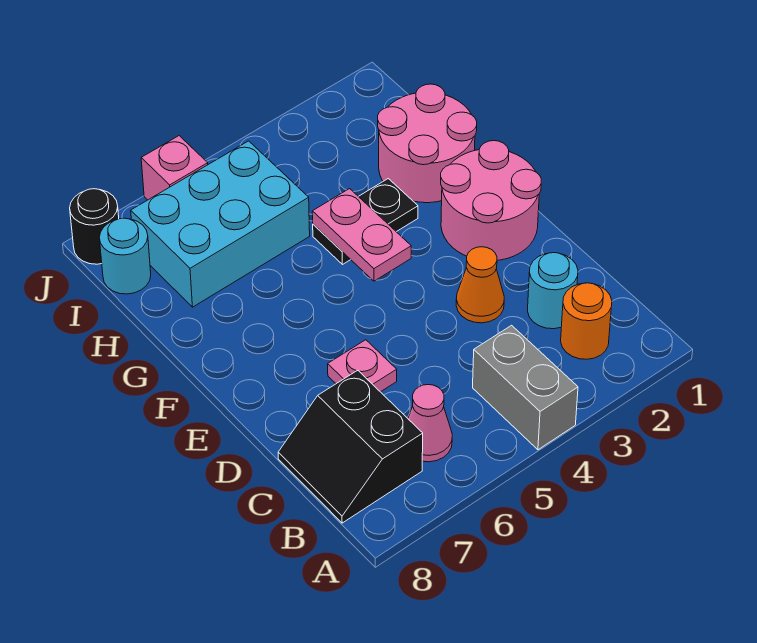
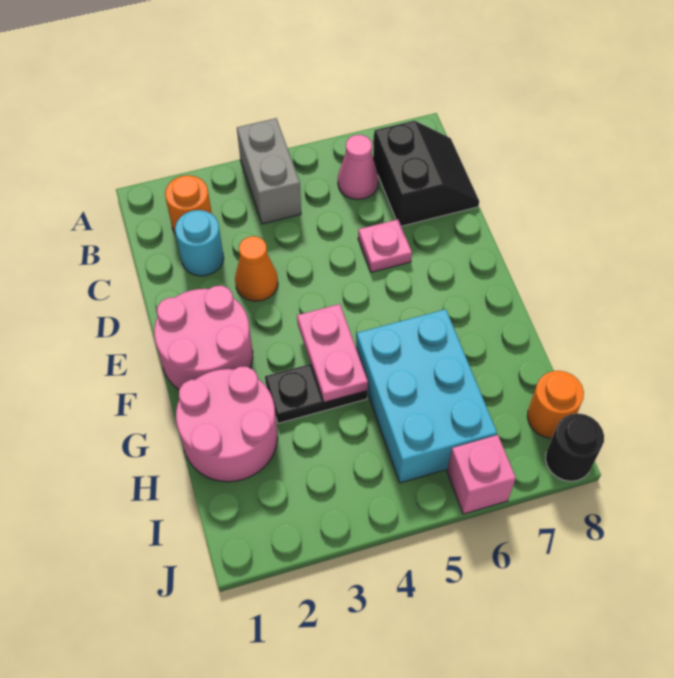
cyan brick H5:I7 level 1 -> cyan brick G5:I6 level 1
cyan round brick I8 level 1 -> orange round brick I8 level 1

